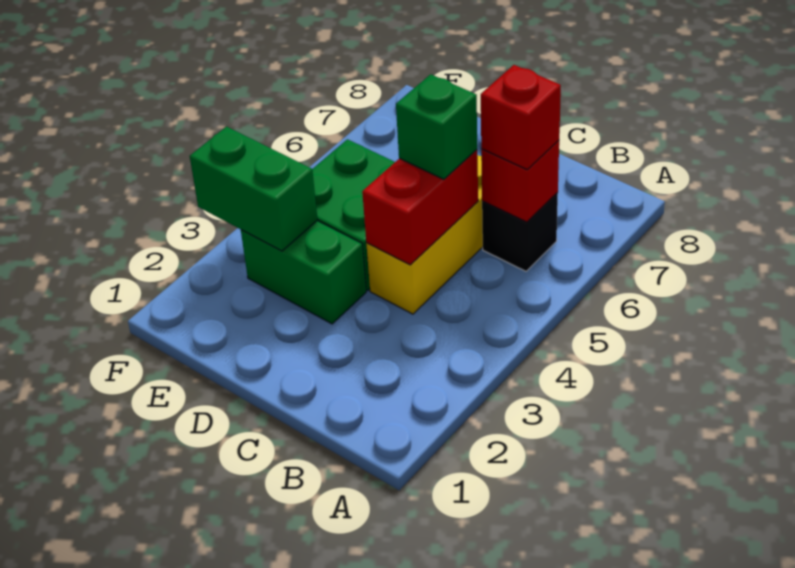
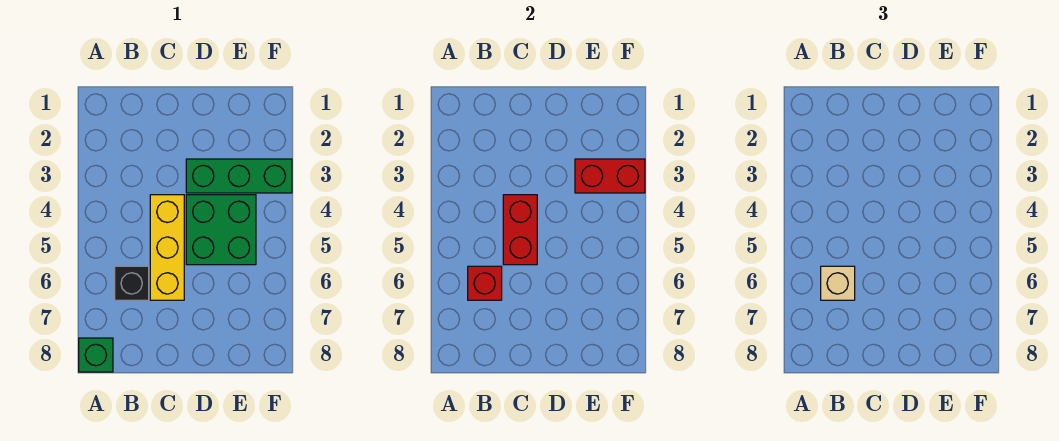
red brick B6 level 3 -> tan brick B6 level 3
green brick C5 level 3 -> green brick A8 level 1
green brick D3:E3 level 1 -> green brick D3:F3 level 1
green brick E3:F3 level 2 -> red brick E3:F3 level 2

